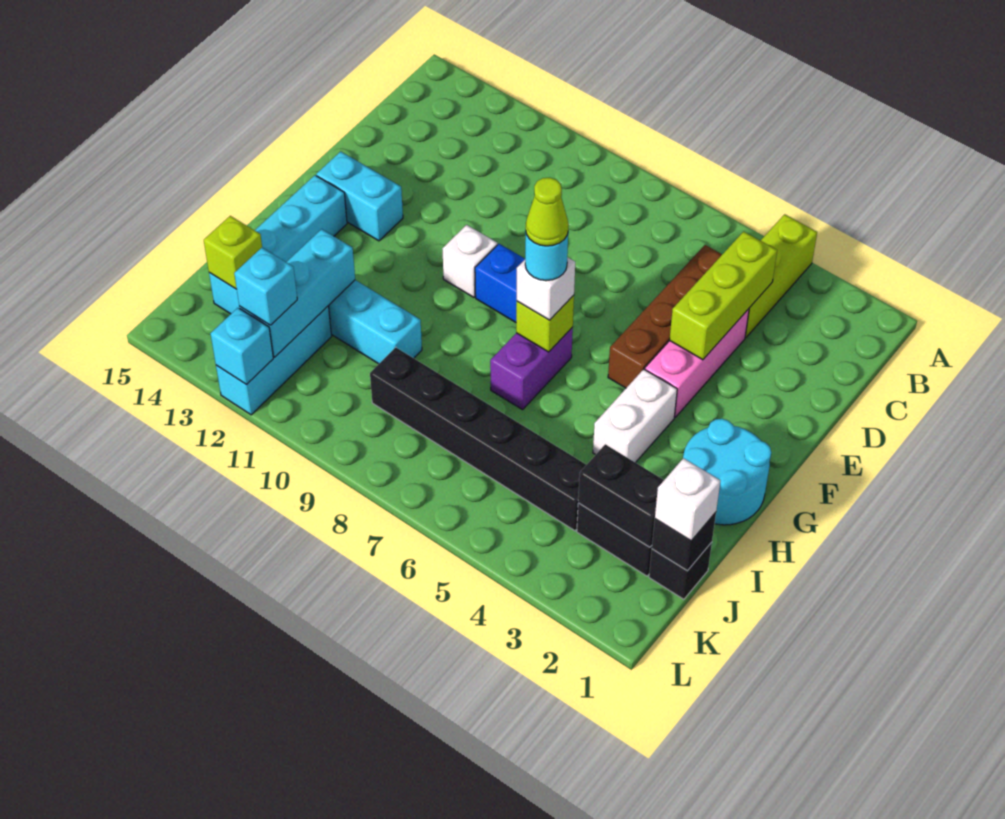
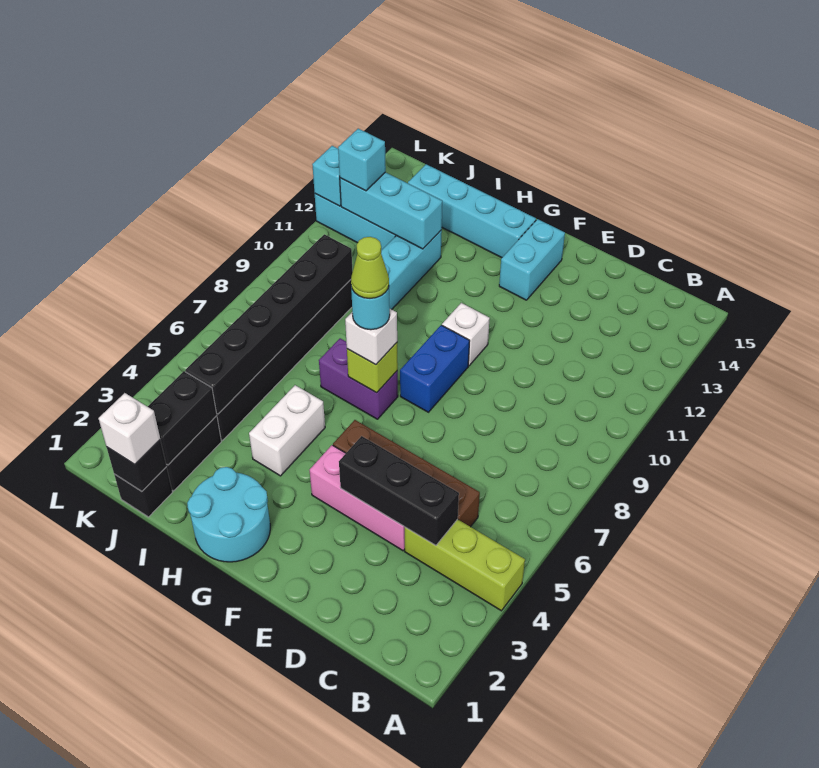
lime brick C4:E4 level 2 -> black brick C4:E4 level 2
white brick G4:H4 level 1 -> white brick H4:H5 level 1
none -> black brick J4:J9 level 2
lime brick J14 level 2 -> none

